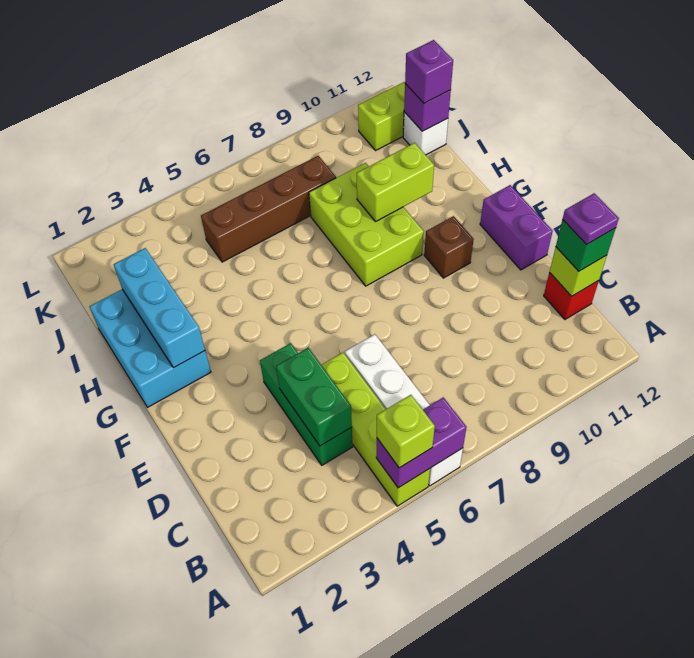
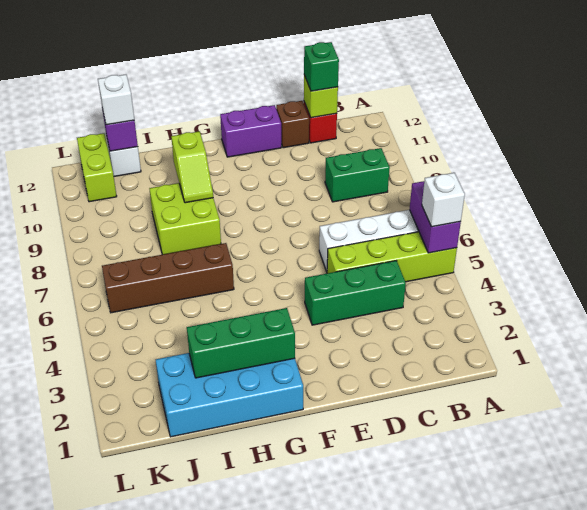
lime brick A5 level 3 -> white brick A5 level 3
green brick C4:D4 level 2 -> green brick B9:C9 level 1
purple plate C12 level 4 -> none
brown brick F10 level 1 -> brown brick D12 level 1
cyan brick G1:I2 level 1 -> cyan brick G1:J2 level 1
cyan brick G2:I2 level 2 -> green brick G2:I2 level 2
lime brick G8:I9 level 1 -> lime brick H8:I9 level 1
lime brick H9:H10 level 2 -> lime slope H9:H10 level 2 top 10
brown brick J5:J8 level 1 -> brown brick H6:K6 level 1
purple brick J12 level 3 -> white brick J12 level 3

